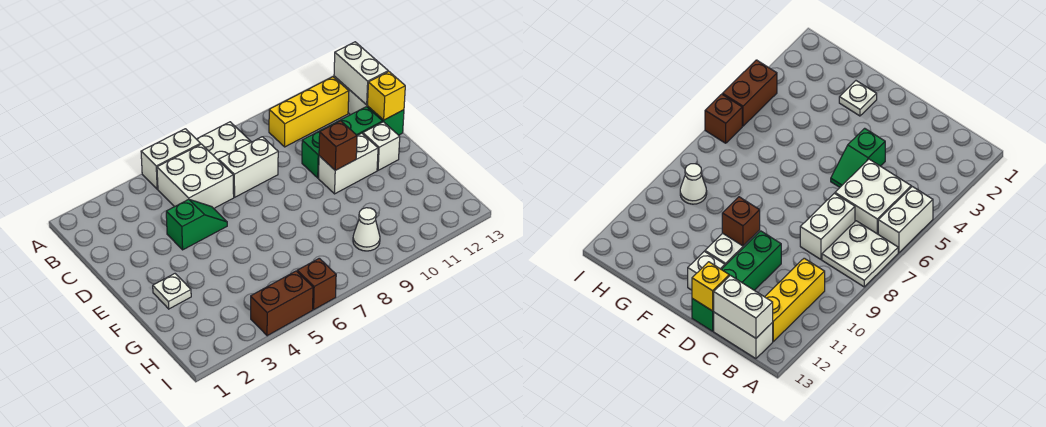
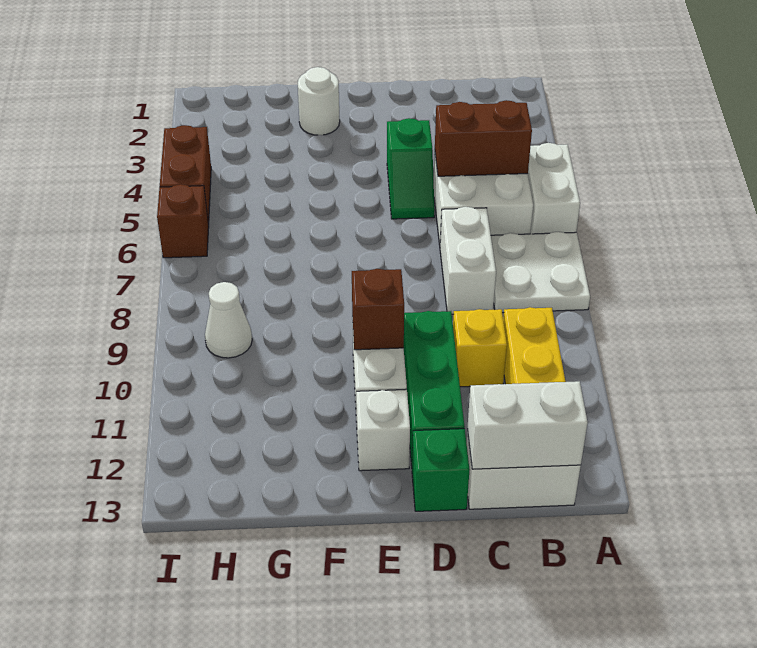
none -> brown brick B5:C5 level 2
yellow brick D13 level 2 -> yellow brick C10 level 1
white plate F2 level 1 -> white round brick F2 level 1

